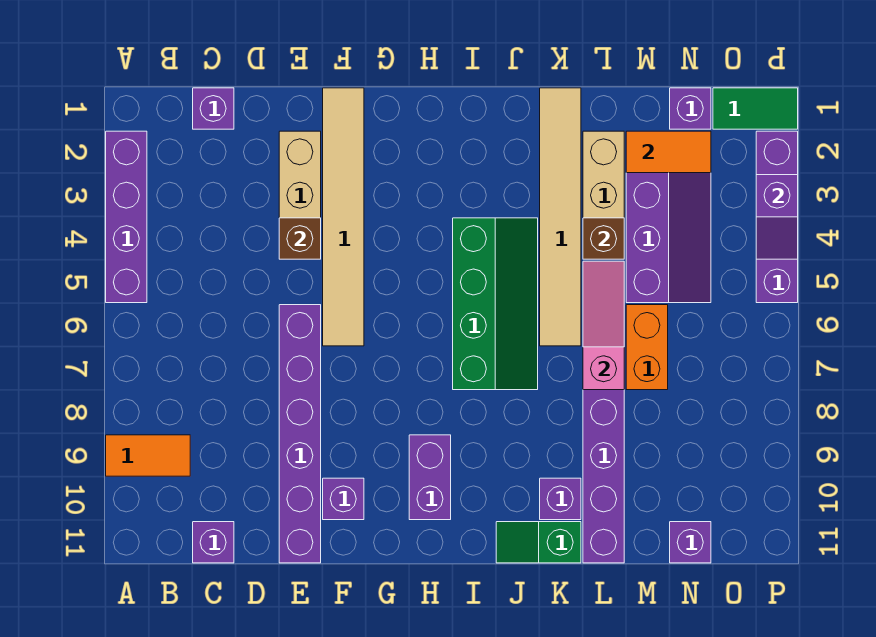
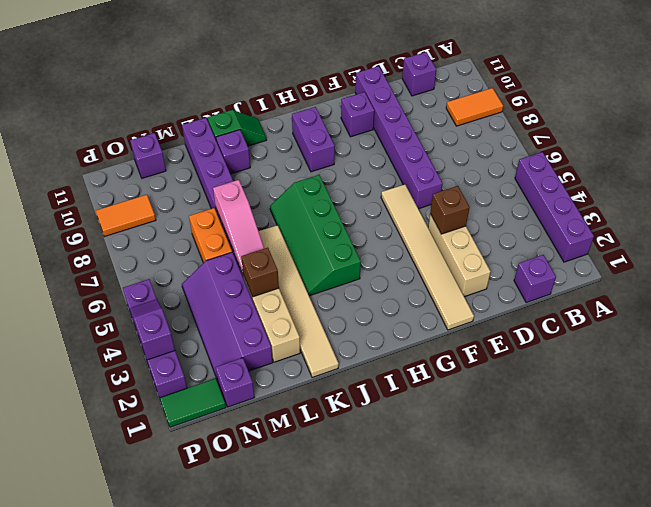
orange tile M2:N2 level 2 -> orange tile O9:P9 level 1

